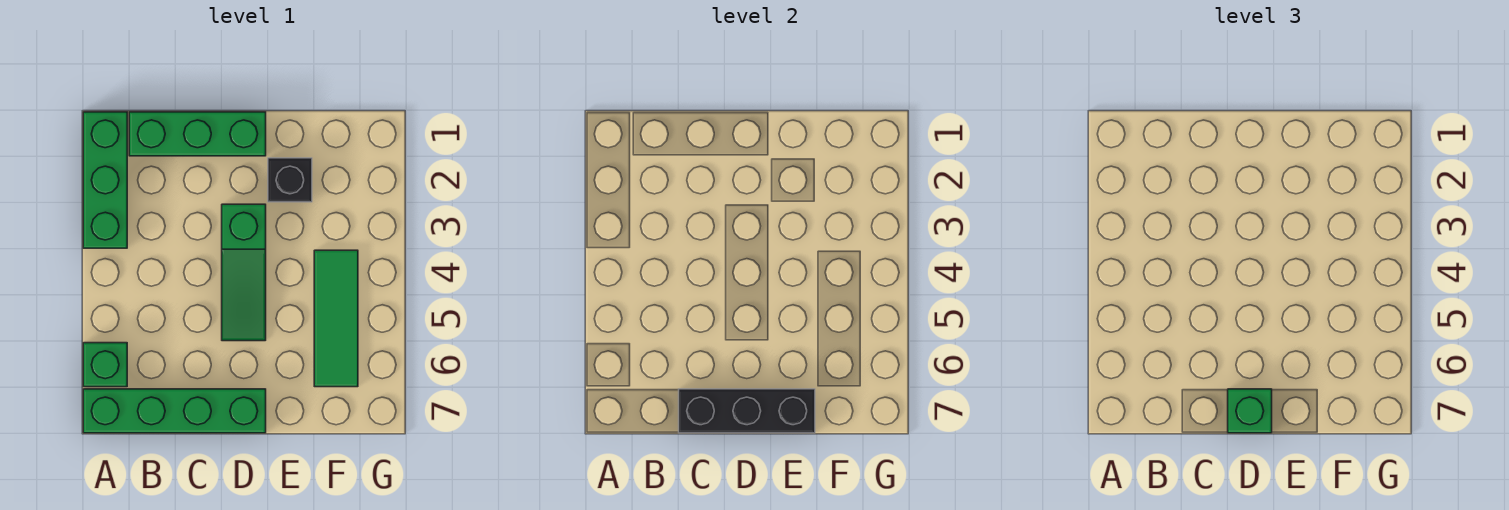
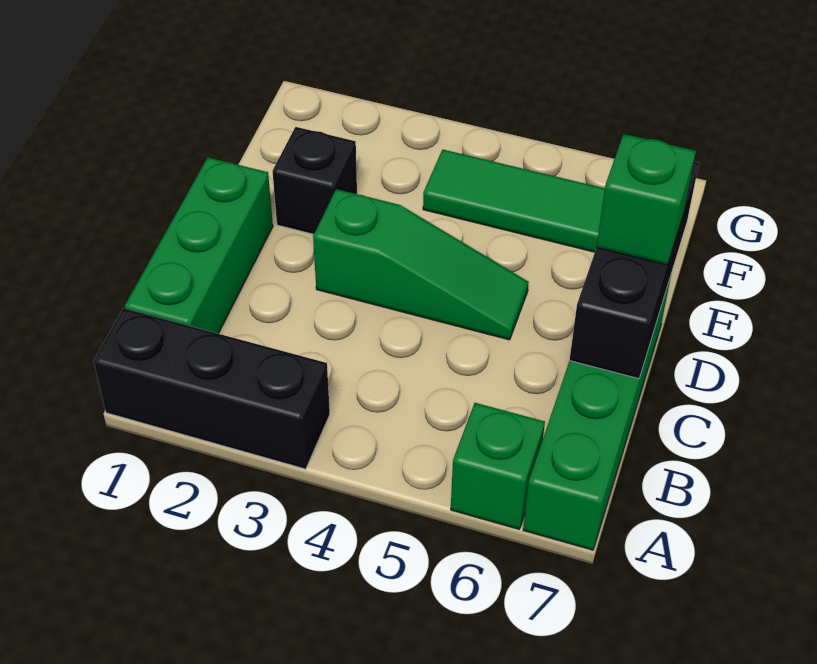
green brick A1:A3 level 1 -> black brick A1:A3 level 1

